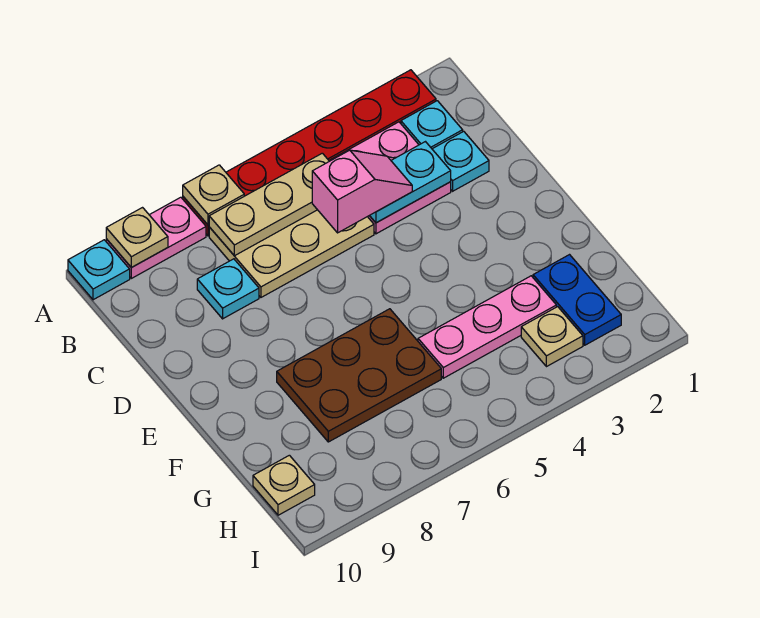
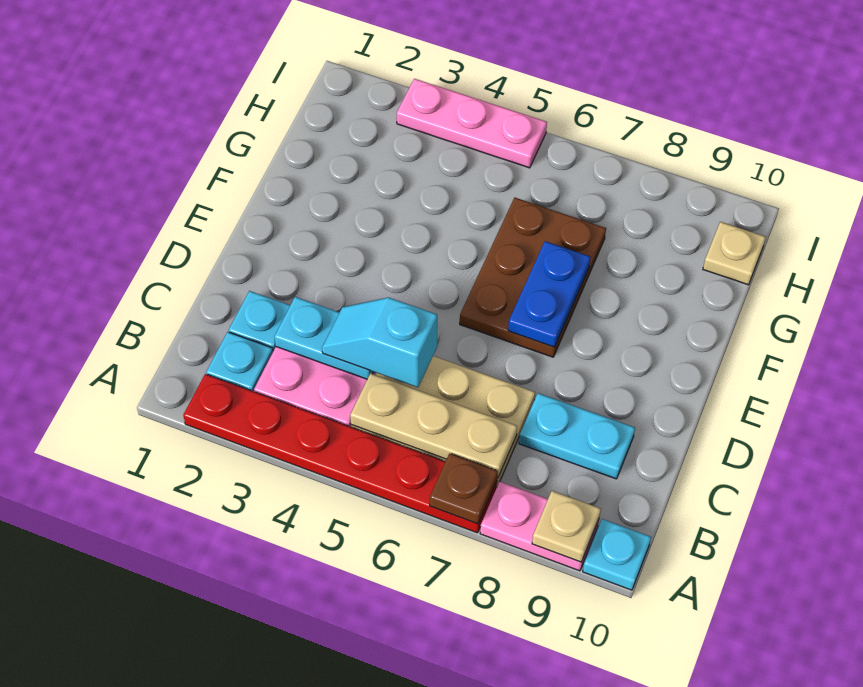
tan plate A7 level 2 -> brown plate A7 level 2
pink slope C4:C5 level 3 top 5 -> cyan slope C4:C5 level 3 top 5
cyan plate C8 level 1 -> cyan plate C8:C9 level 1
brown plate F6:G8 level 1 -> brown plate E6:G7 level 1
blue plate G2:H2 level 1 -> blue plate E7:F7 level 2
pink plate G3:G5 level 1 -> pink plate I3:I5 level 1
tan plate H3 level 1 -> none

